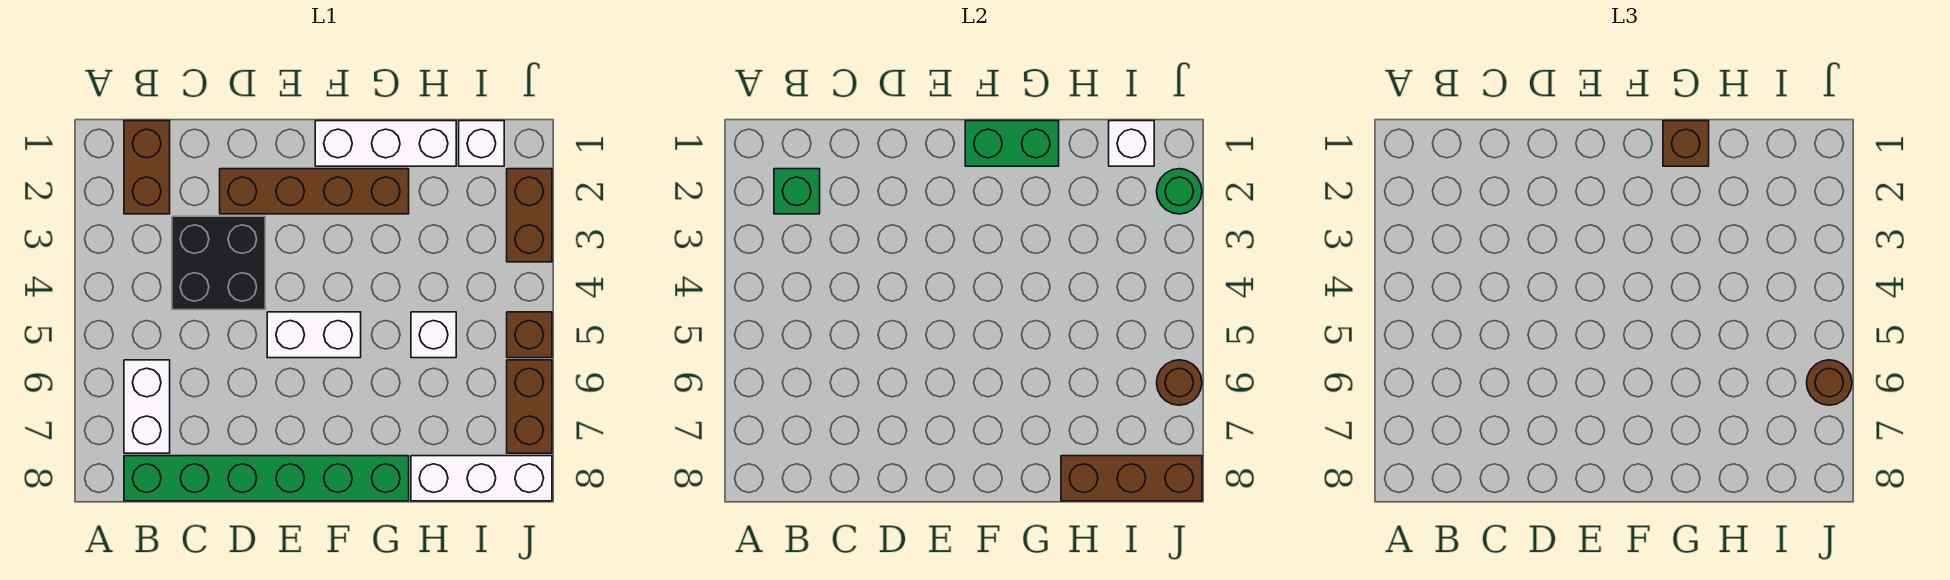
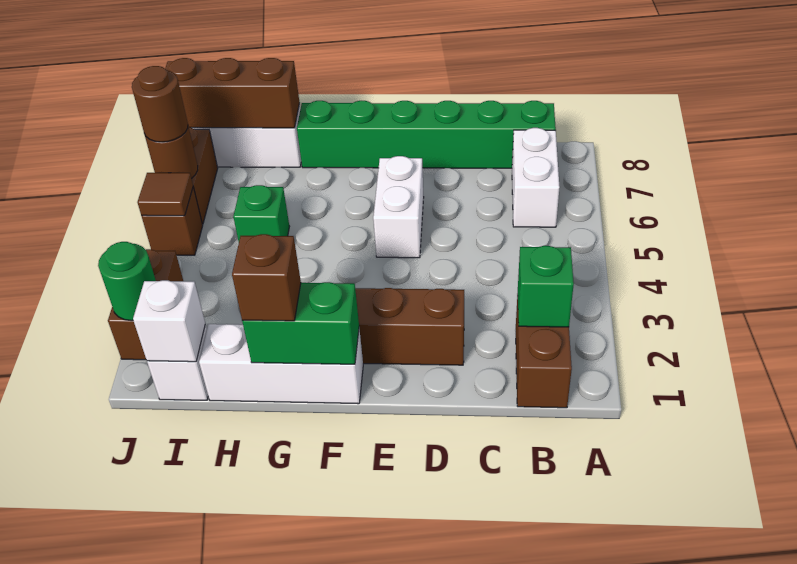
black brick C3:D4 level 1 -> none
white brick E5:F5 level 1 -> white brick E5:E6 level 1
white brick H5 level 1 -> green brick H5 level 1
none -> brown tile J5 level 2

